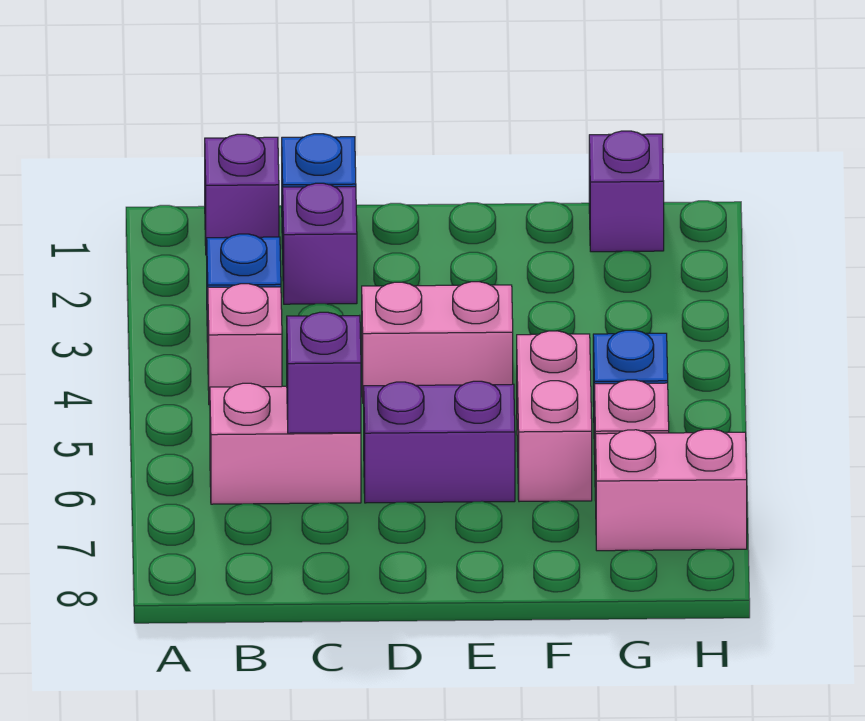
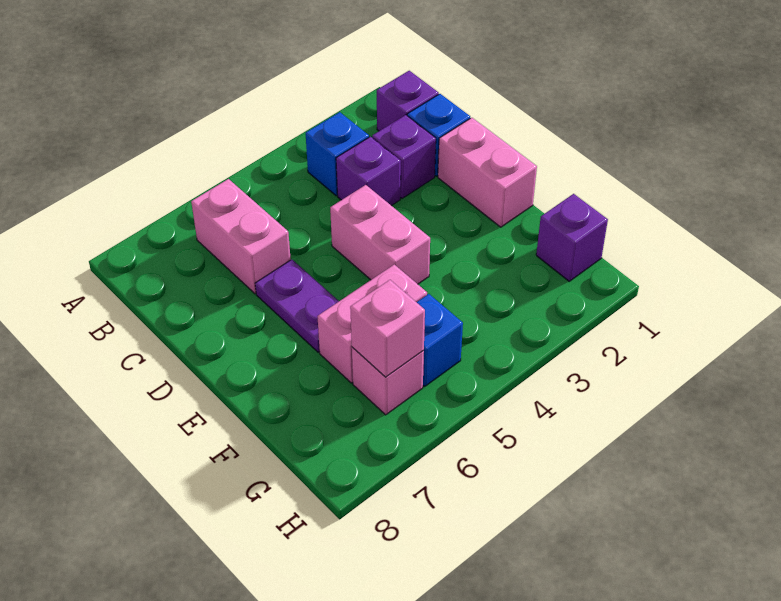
pink brick B4 level 1 -> pink brick G6 level 2
purple brick C6 level 2 -> purple brick C3 level 1
purple brick D6:E6 level 1 -> purple plate D6:E6 level 1
pink brick G7:H7 level 1 -> pink brick D1:E1 level 1

